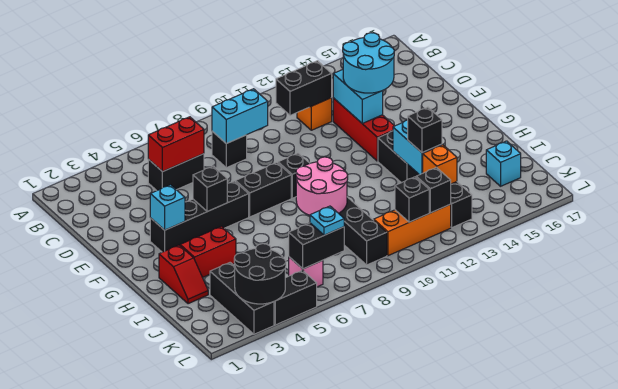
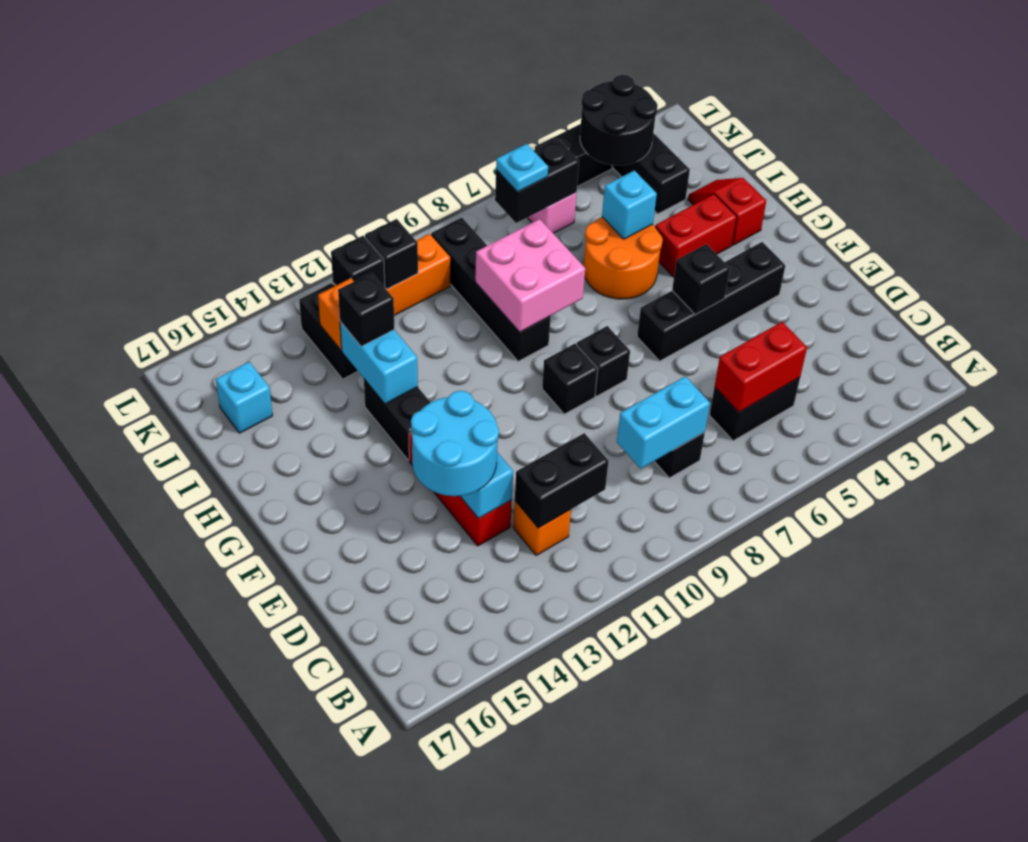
cyan brick F3 level 2 -> cyan brick I5 level 2
black brick F7:F8 level 1 -> black brick F8 level 1
none -> orange round brick H5:I6 level 1
pink round brick H8:I9 level 2 -> pink brick H8:I9 level 2

